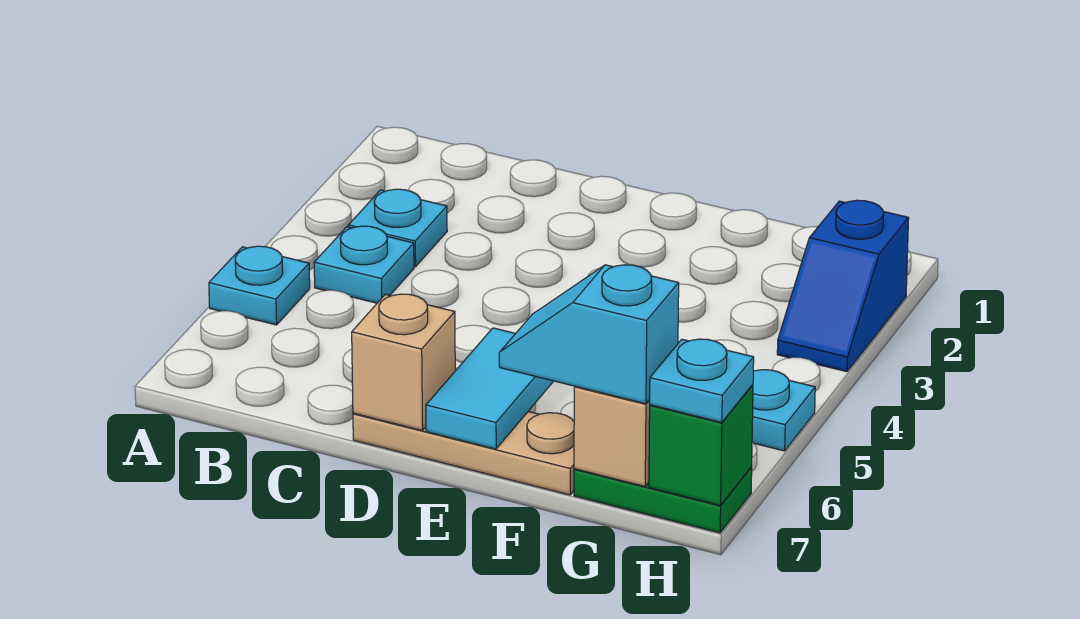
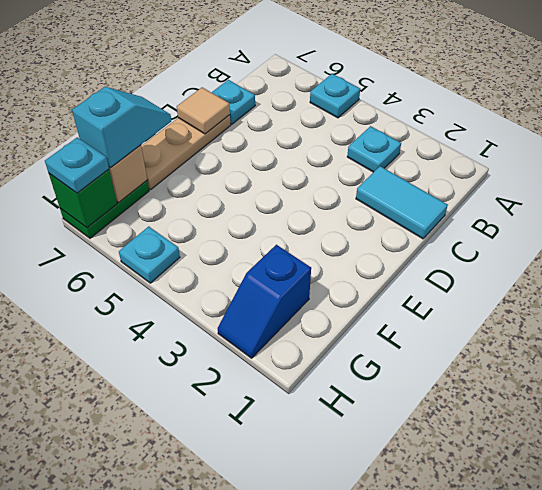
cyan plate B4 level 1 -> cyan plate C7 level 1
tan brick D7 level 2 -> tan tile D7 level 2
cyan tile E6:E7 level 2 -> cyan tile C1:C2 level 1
blue slope H2:H3 level 1 top 2 -> blue slope G2:H2 level 1 top G

